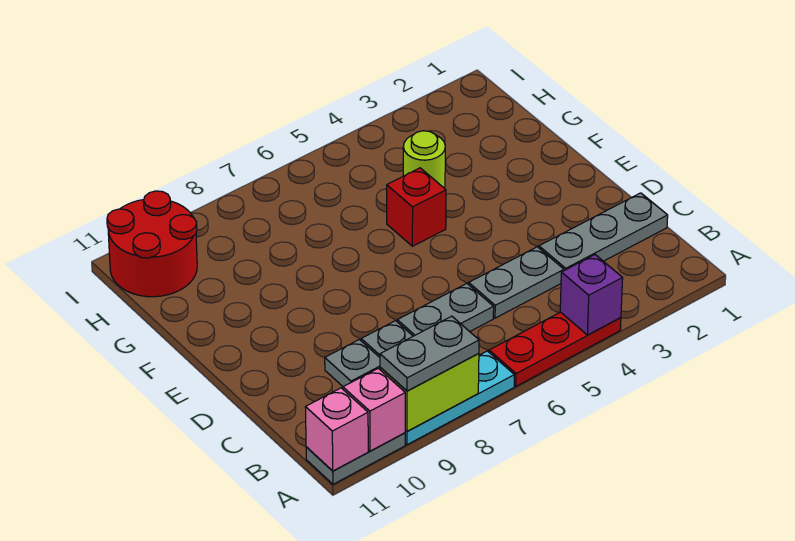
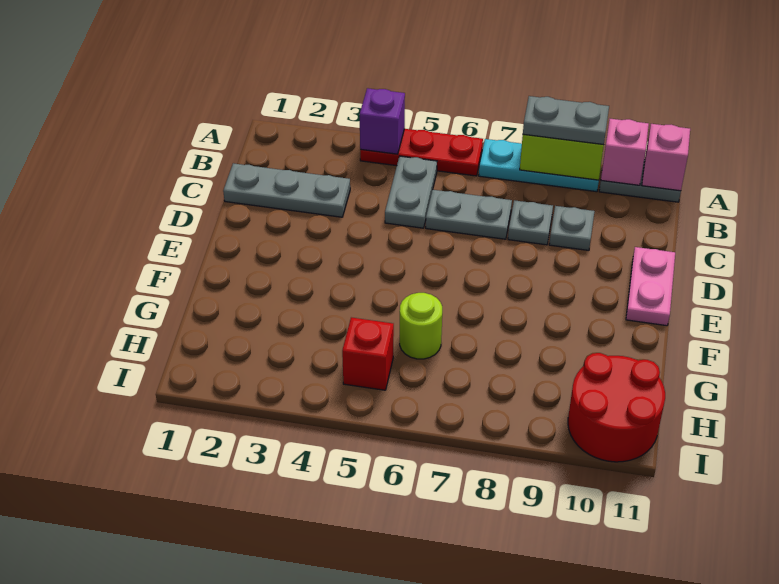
grey plate C4:C5 level 1 -> grey plate B5:C5 level 1
none -> pink plate D11:E11 level 1
red brick F5 level 1 -> red brick H5 level 1
lime round brick G4 level 1 -> lime round brick G6 level 1

